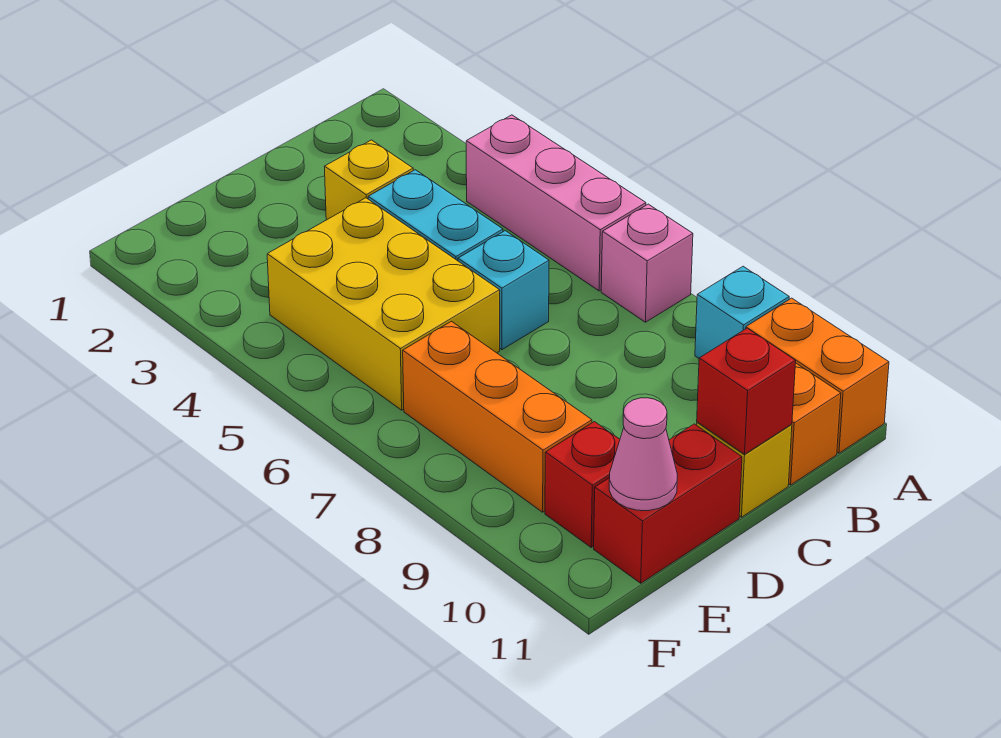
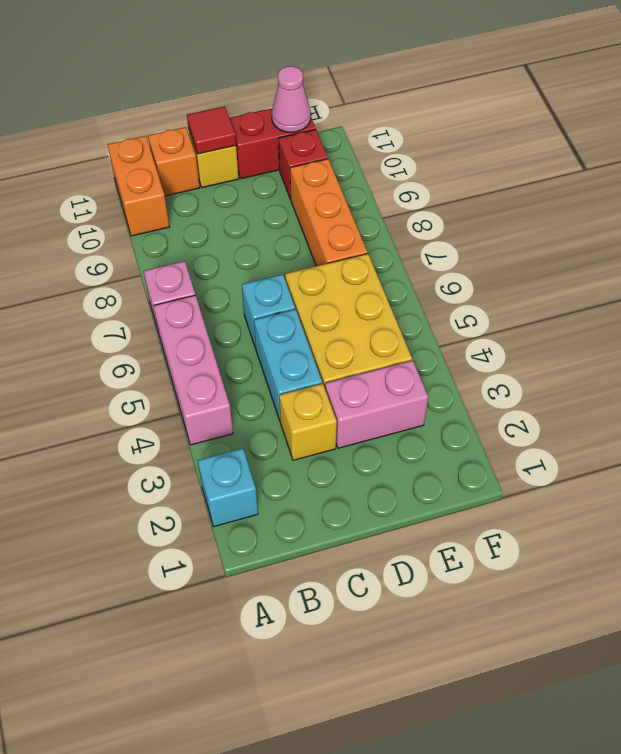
cyan brick A9 level 1 -> cyan brick A2 level 1
red brick C11 level 2 -> red tile C11 level 2
none -> pink brick D3:E3 level 1

